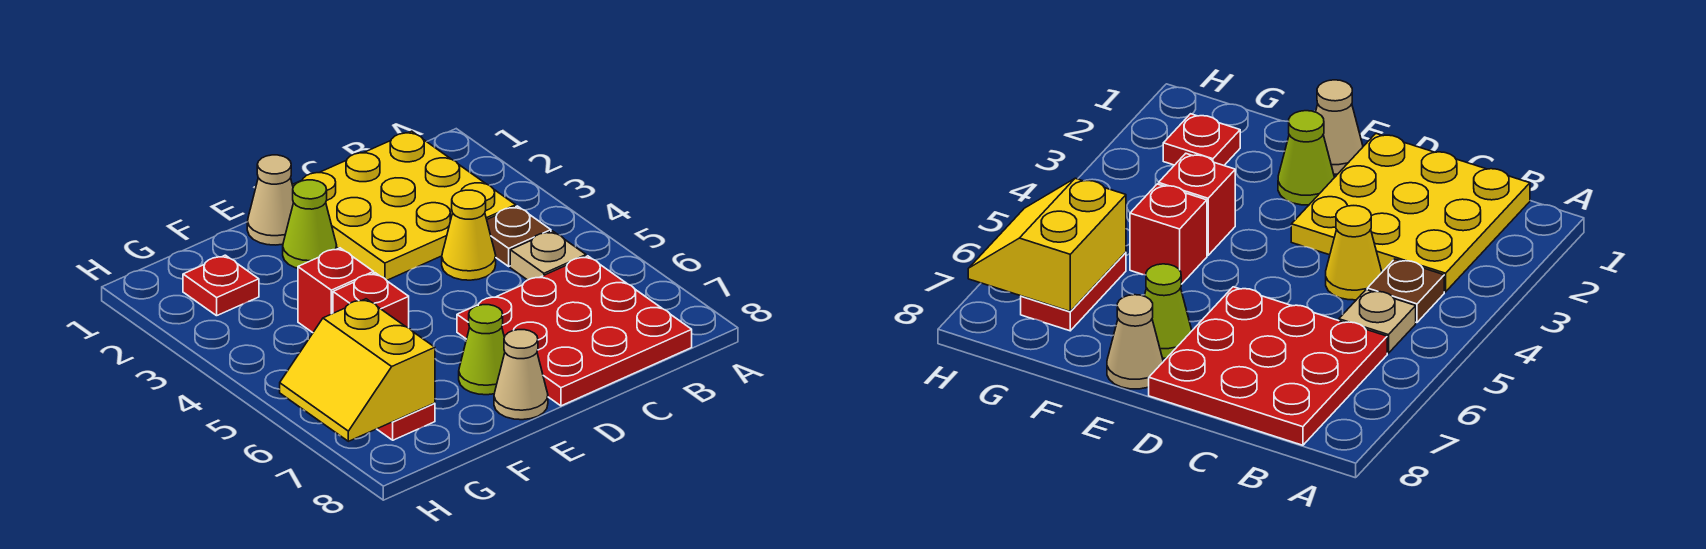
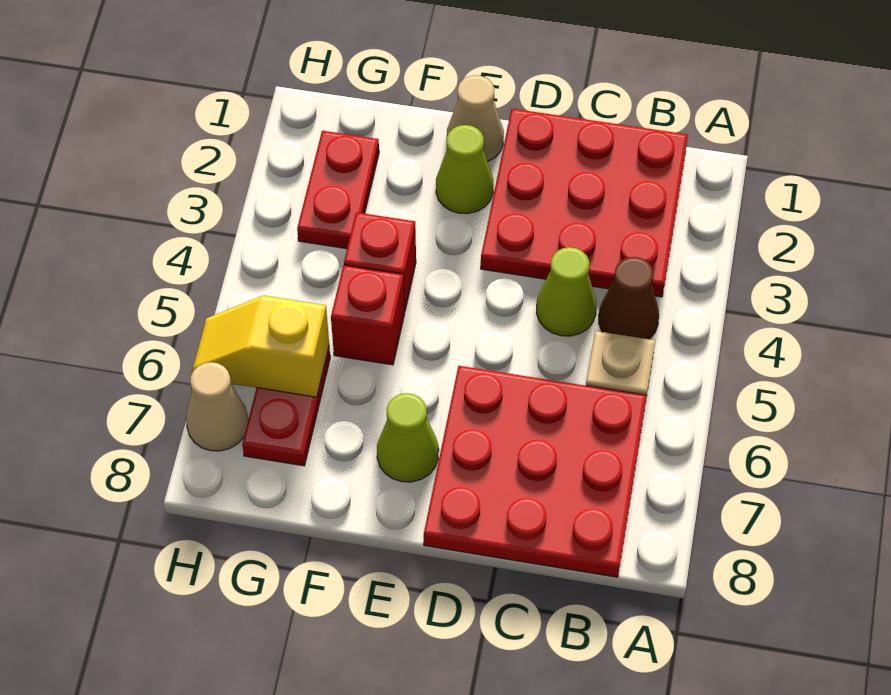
yellow plate B1:D3 level 1 -> red plate B1:D3 level 1
brown plate B4 level 1 -> brown cone B4 level 1
yellow cone C4 level 1 -> lime cone C4 level 1
tan cone E8 level 1 -> tan cone H7 level 1
red plate G2 level 1 -> red plate G2:G3 level 1
yellow slope G6:H7 level 2 top G -> yellow slope G6:H6 level 2 top G

